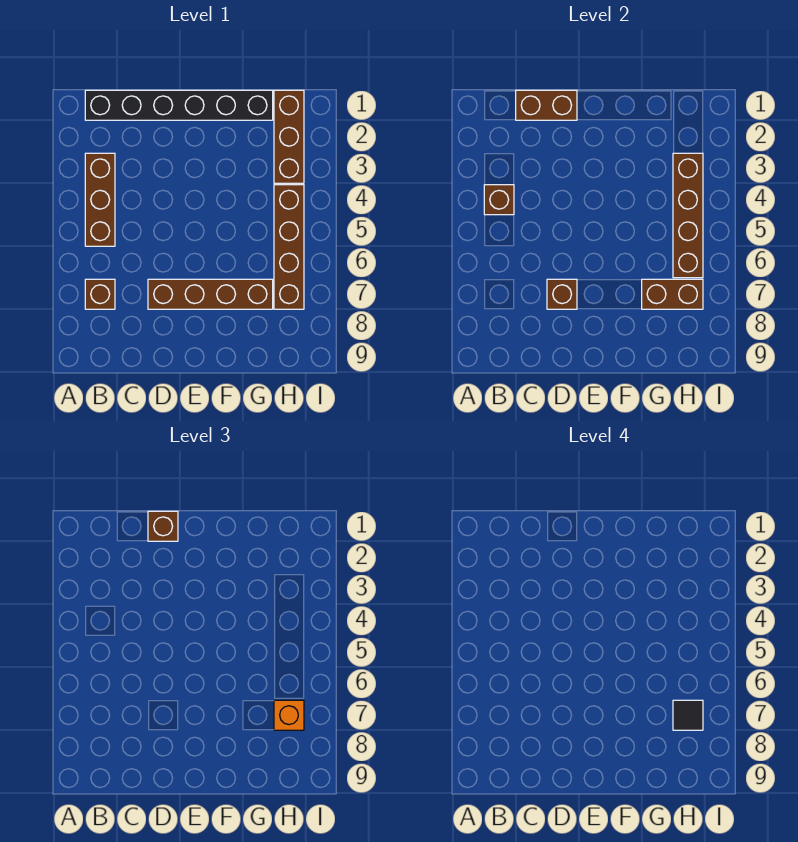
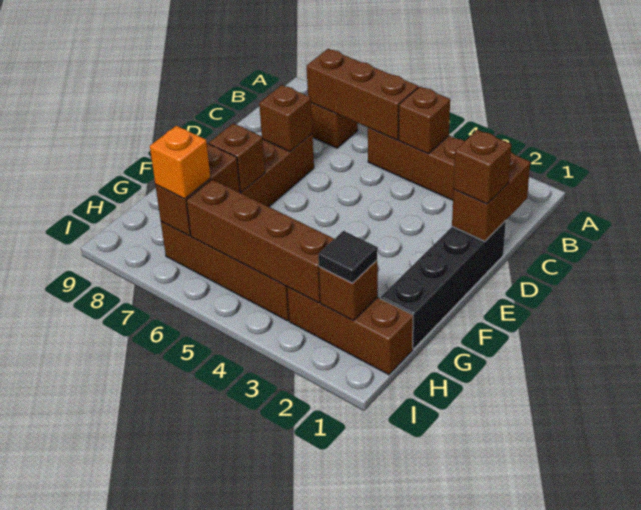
black brick B1:G1 level 1 -> black brick D1:G1 level 1
none -> brown brick B5:B7 level 2
none -> brown brick F7 level 2
none -> brown brick H2 level 2
black tile H7 level 4 -> black tile H2 level 3

